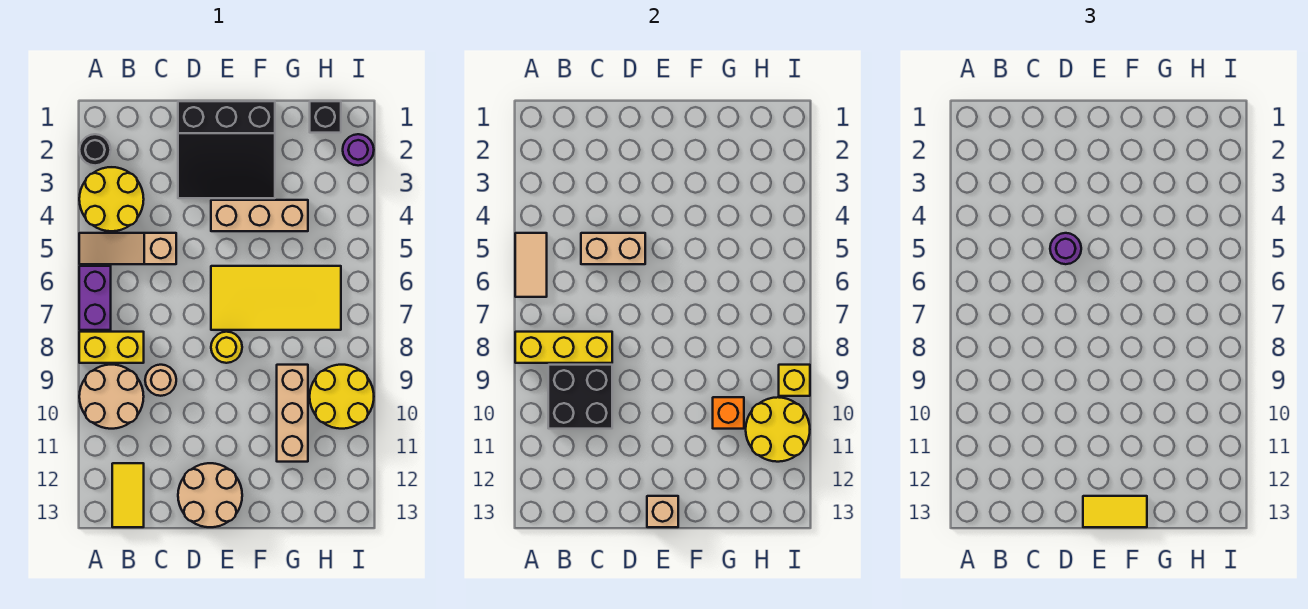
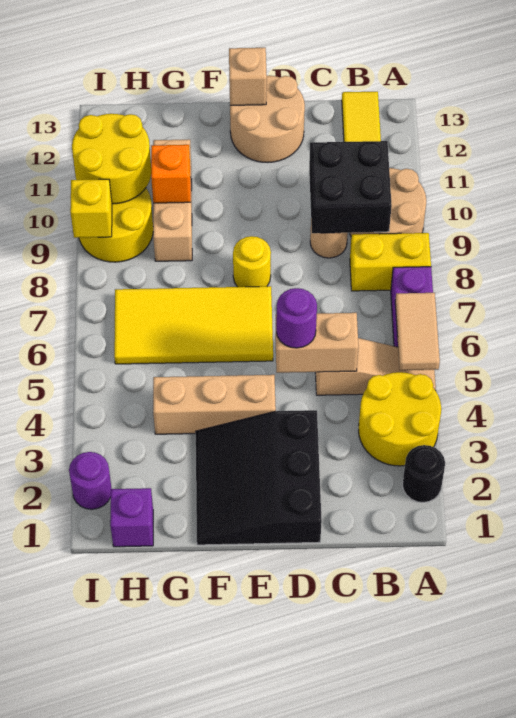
yellow brick A8:C8 level 2 -> none
black slope D1:F3 level 1 top 1 -> black slope D1:F3 level 1 top D
yellow tile E13:F13 level 3 -> none
black brick H1 level 1 -> purple brick H1 level 1

